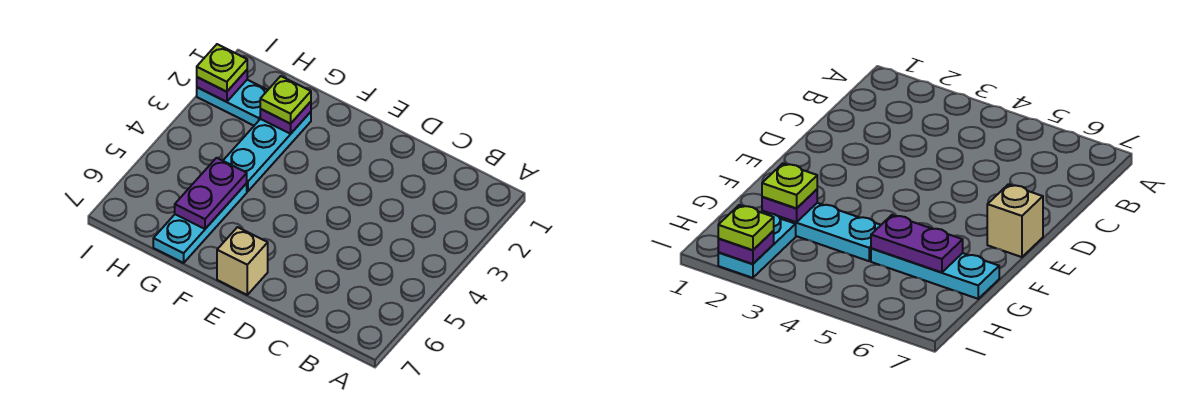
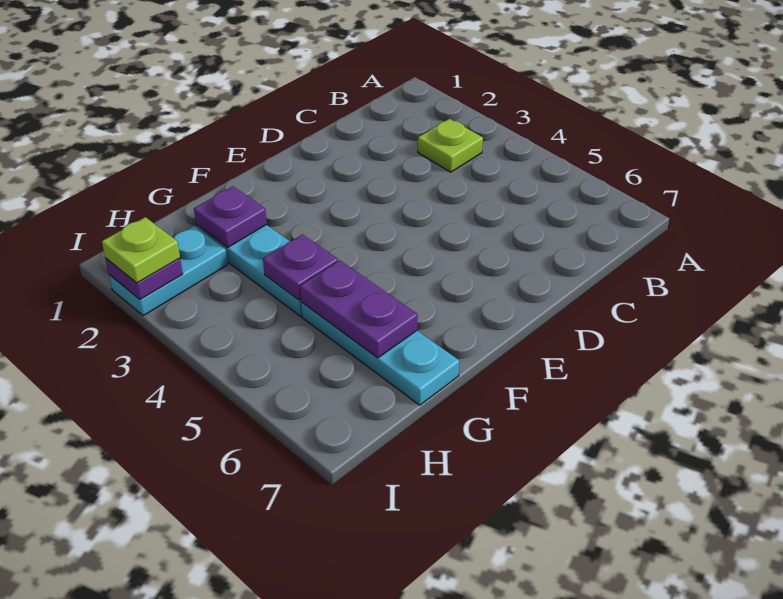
tan brick E7 level 1 -> none
lime plate G2 level 3 -> lime plate B3 level 1
none -> purple plate G4 level 2

